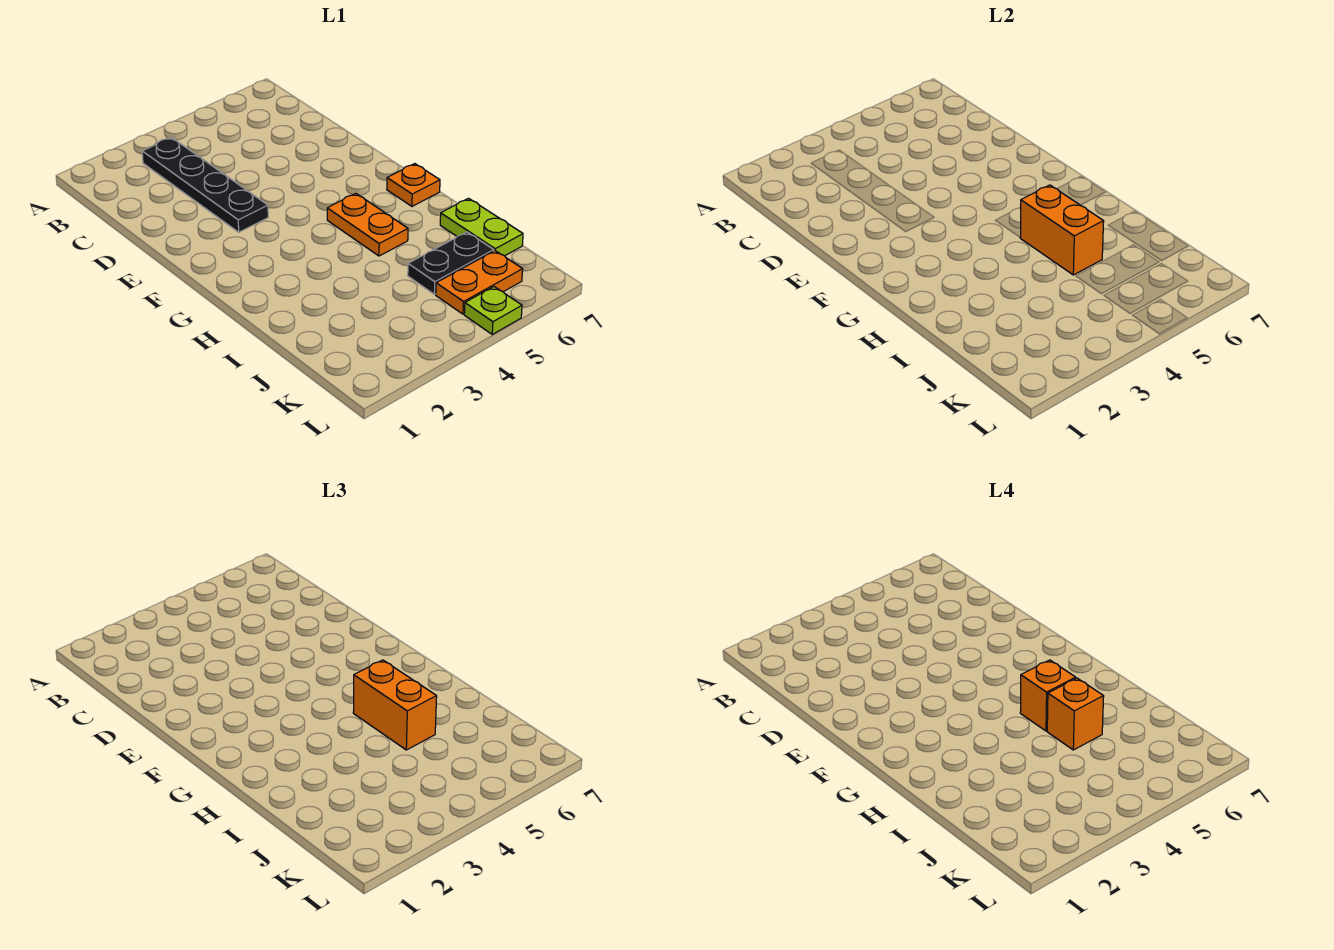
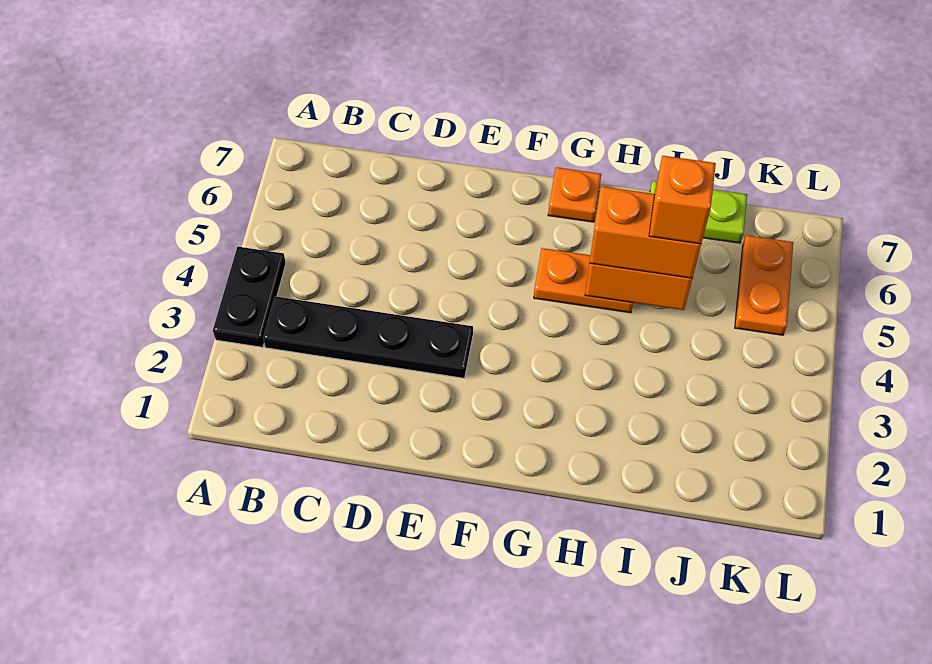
orange brick H5 level 4 -> none
black plate J5:J6 level 1 -> black plate A3:A4 level 1
lime plate L5 level 1 -> none

